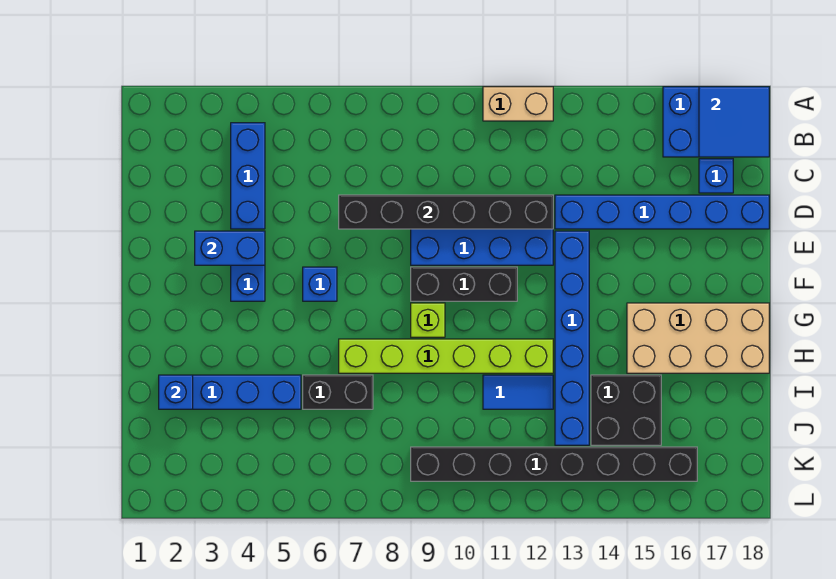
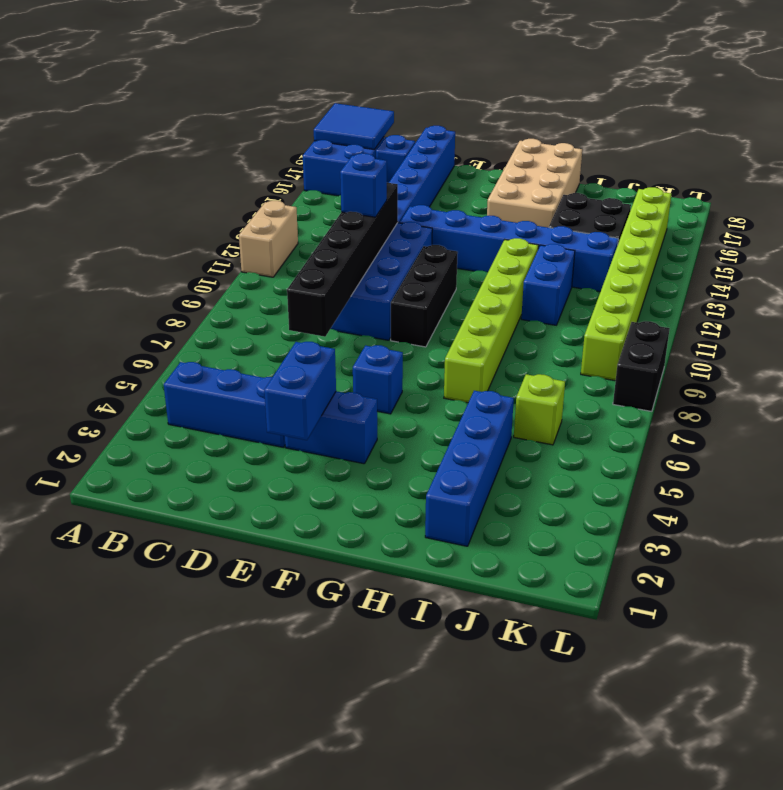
lime brick G9 level 1 -> lime brick J6 level 1
blue brick I2 level 2 -> blue brick D11 level 3
black brick I6:I7 level 1 -> black brick L8:L9 level 1
blue tile I11:I12 level 1 -> blue brick I11:I12 level 1
black brick K9:K16 level 1 -> lime brick K9:K16 level 1

